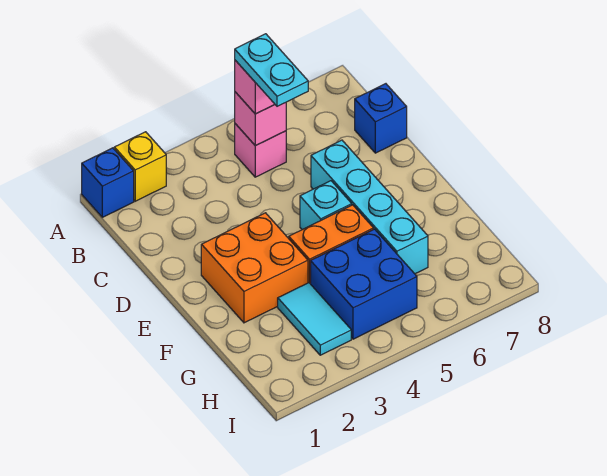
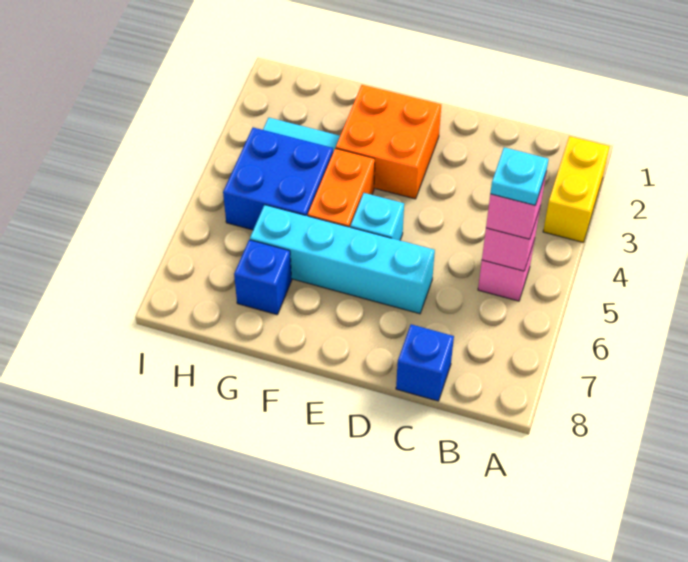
blue brick A1 level 1 -> blue brick G7 level 1
yellow brick A2 level 1 -> yellow brick A2:A3 level 1
cyan plate B5:C5 level 4 -> cyan plate B5 level 4

